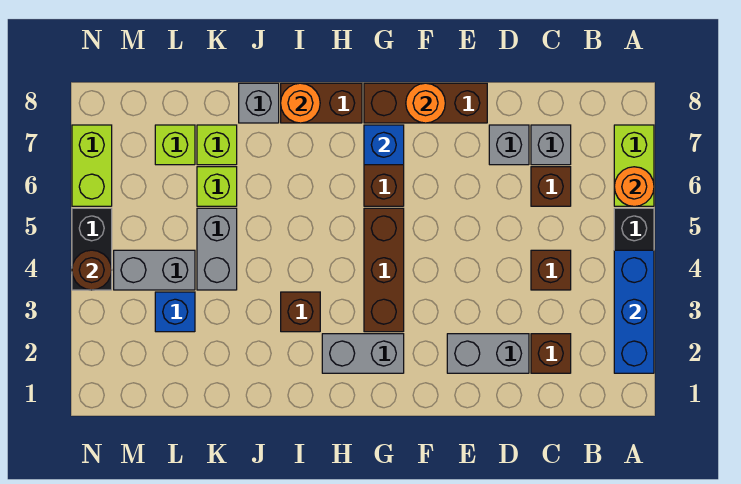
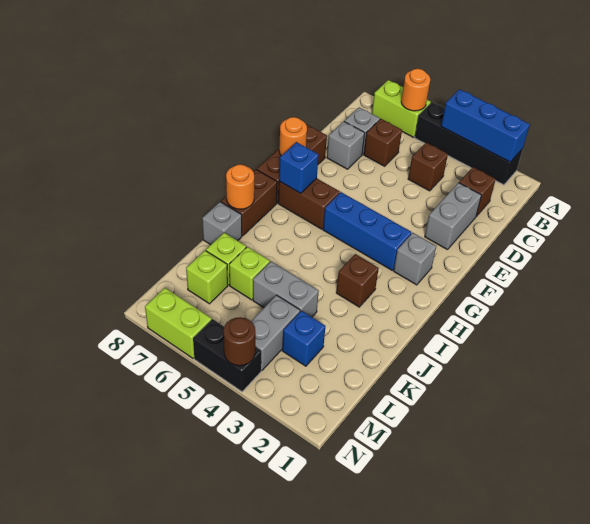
grey brick G2:H2 level 1 -> grey brick G2 level 1
brown brick G3:G5 level 1 -> blue brick G3:G5 level 1

